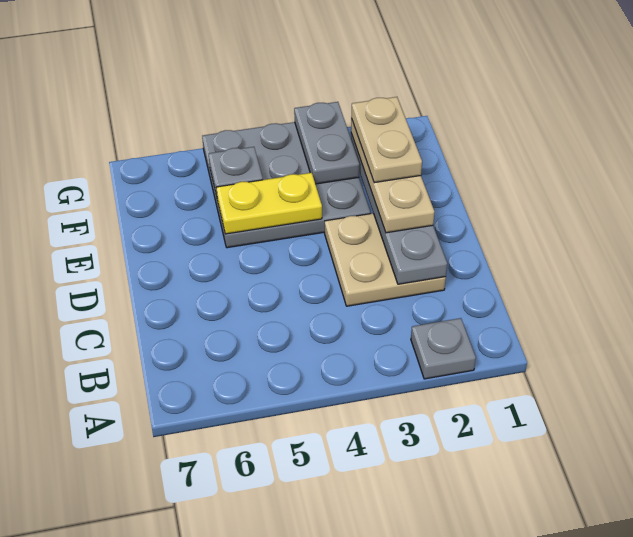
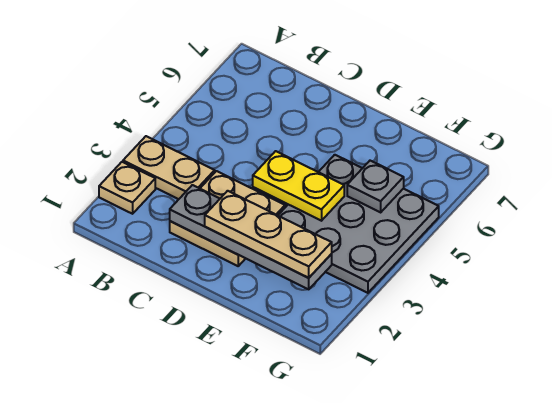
grey plate A2 level 1 -> tan plate A2 level 1
tan plate E2:F2 level 4 -> tan plate A3:B3 level 1
yellow plate E4:E5 level 2 -> yellow plate D4:E4 level 2
grey plate F3:G3 level 2 -> none

